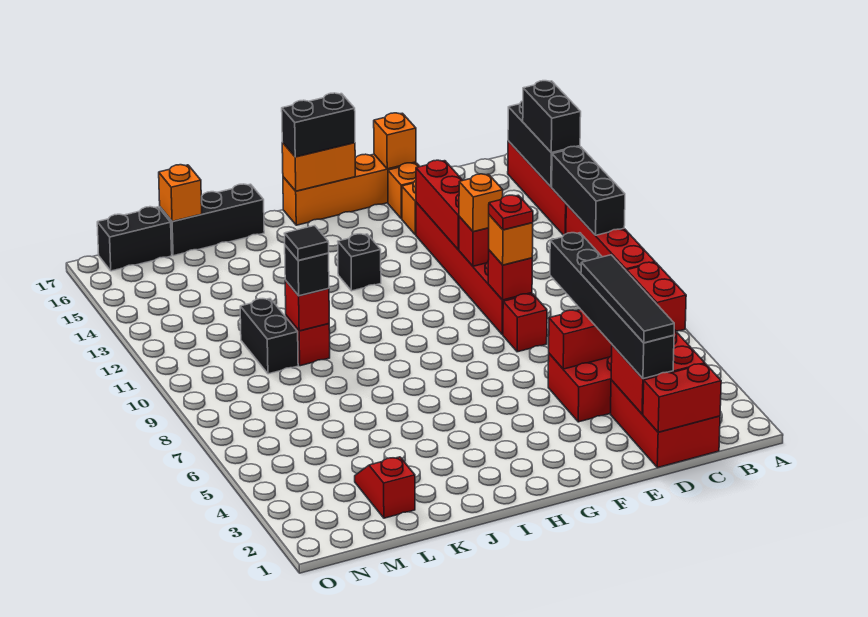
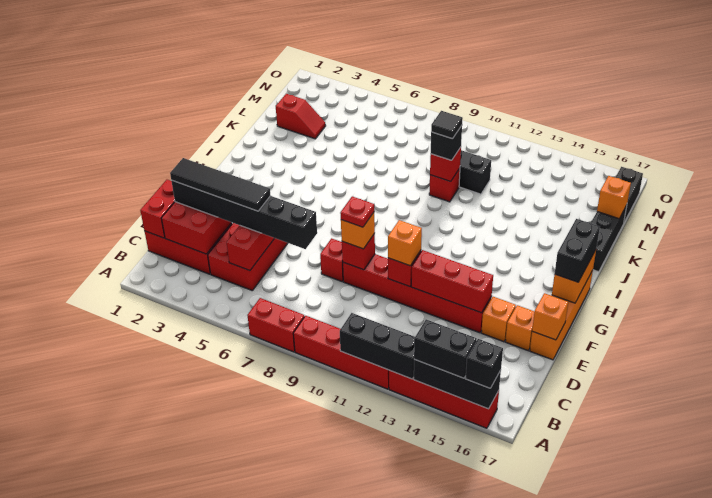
black brick H13 level 1 -> black brick A16 level 3

